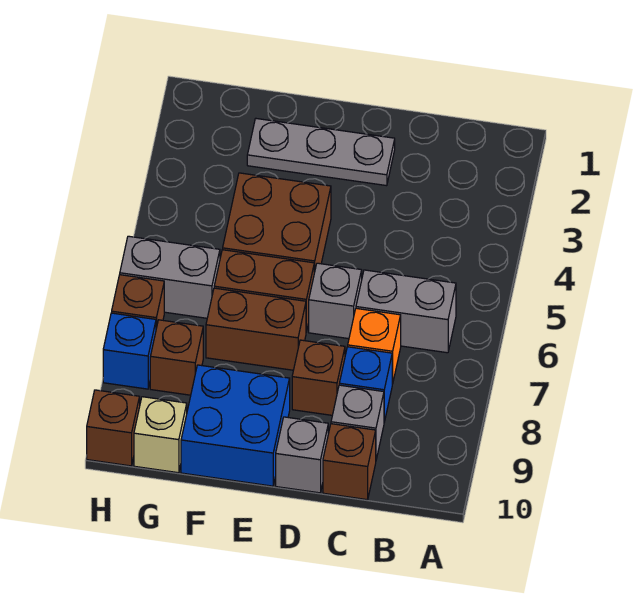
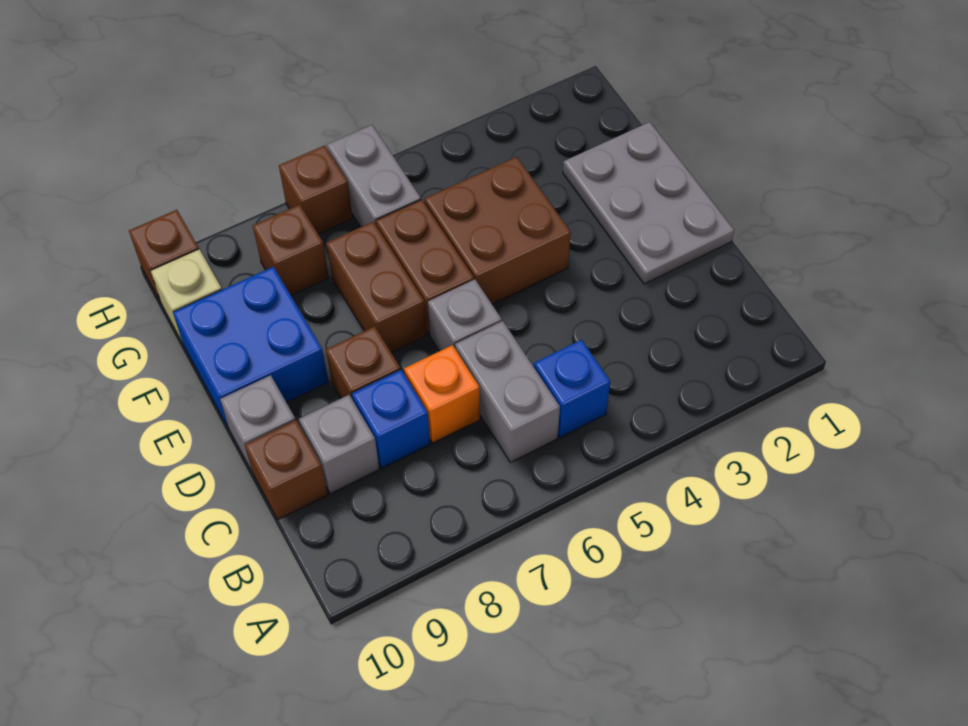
grey plate D2:F2 level 1 -> grey plate D1:F2 level 1
blue brick H8 level 1 -> blue brick B5 level 1

